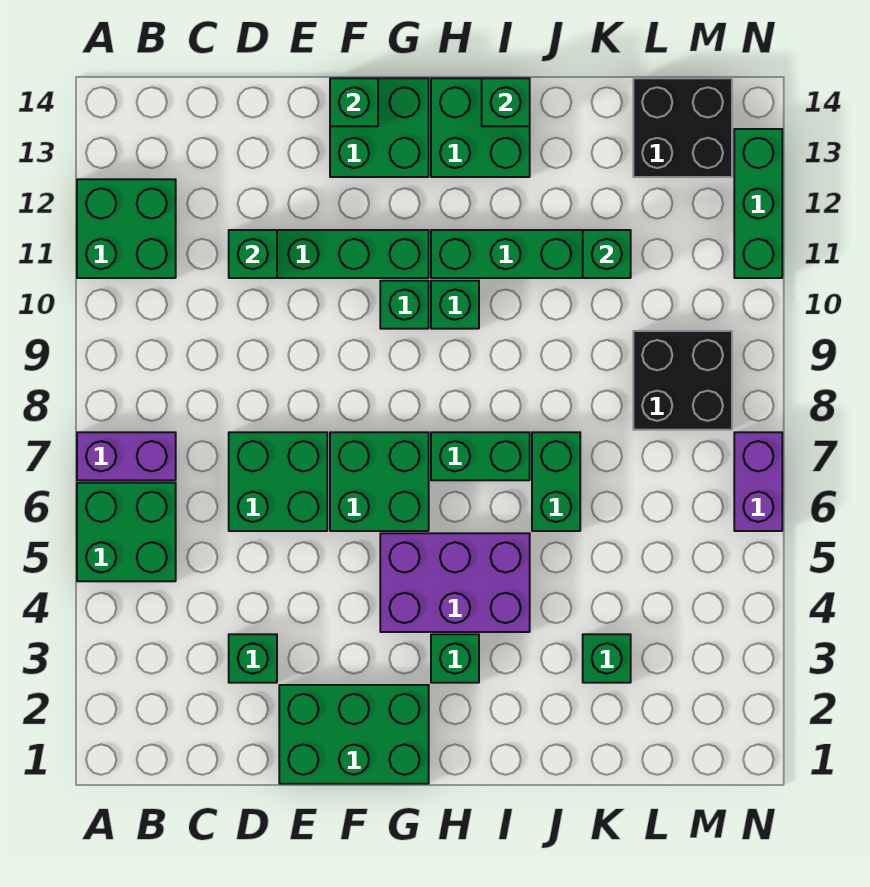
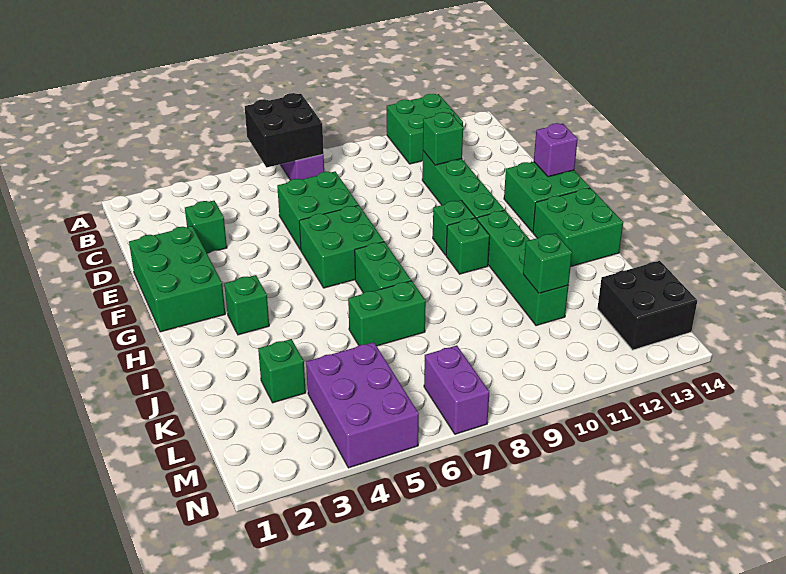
green brick A5:B6 level 1 -> none
green brick F14 level 2 -> purple brick F14 level 2
purple brick G4:I5 level 1 -> purple brick L4:N5 level 1
green brick I14 level 2 -> none
black brick L8:M9 level 1 -> black brick A6:B7 level 2
purple brick N6:N7 level 1 -> purple brick M7:N7 level 1
green brick N11:N13 level 1 -> none

